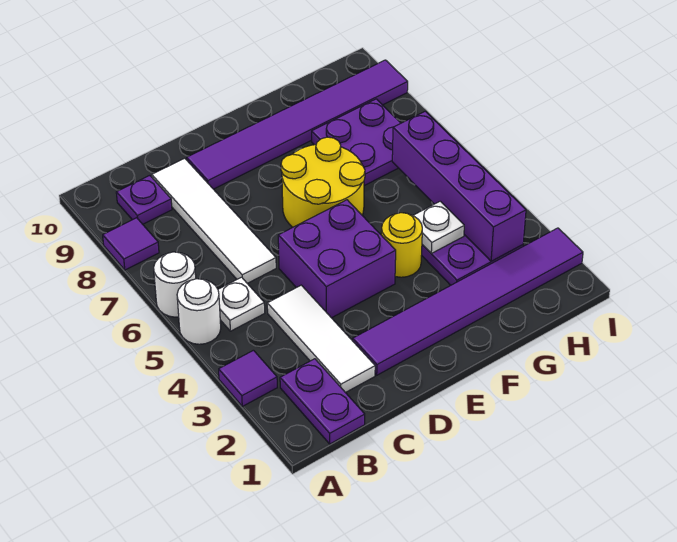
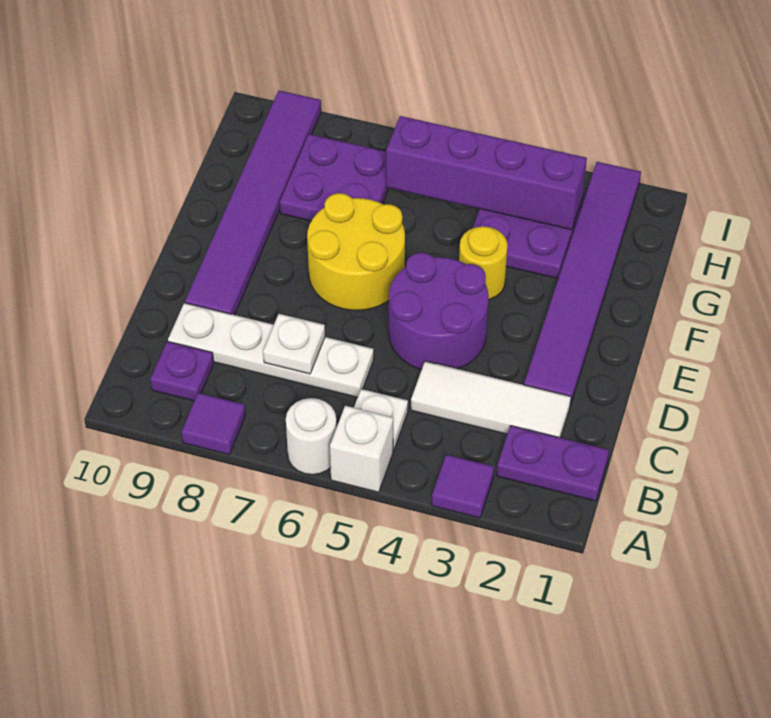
white round brick A5 level 1 -> white brick A5 level 1
white tile C6:C9 level 1 -> white plate C6:C9 level 1
purple brick D4:E5 level 1 -> purple round brick D4:E5 level 1
white plate G4 level 2 -> white plate C7 level 2

